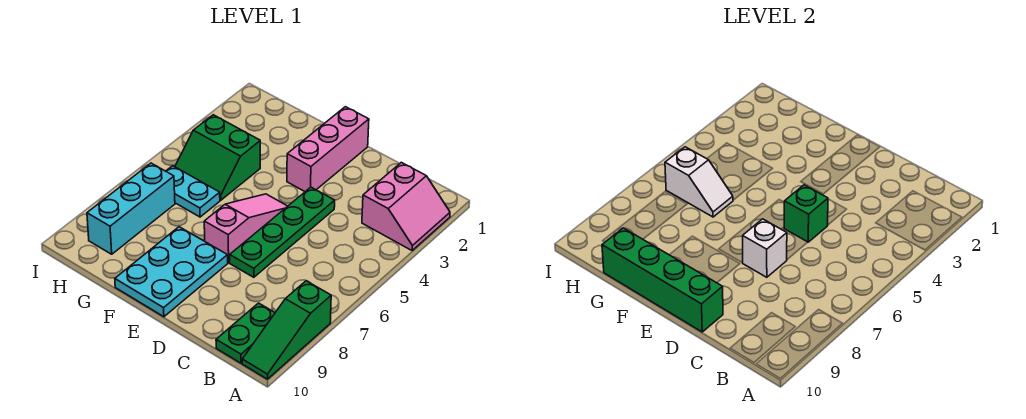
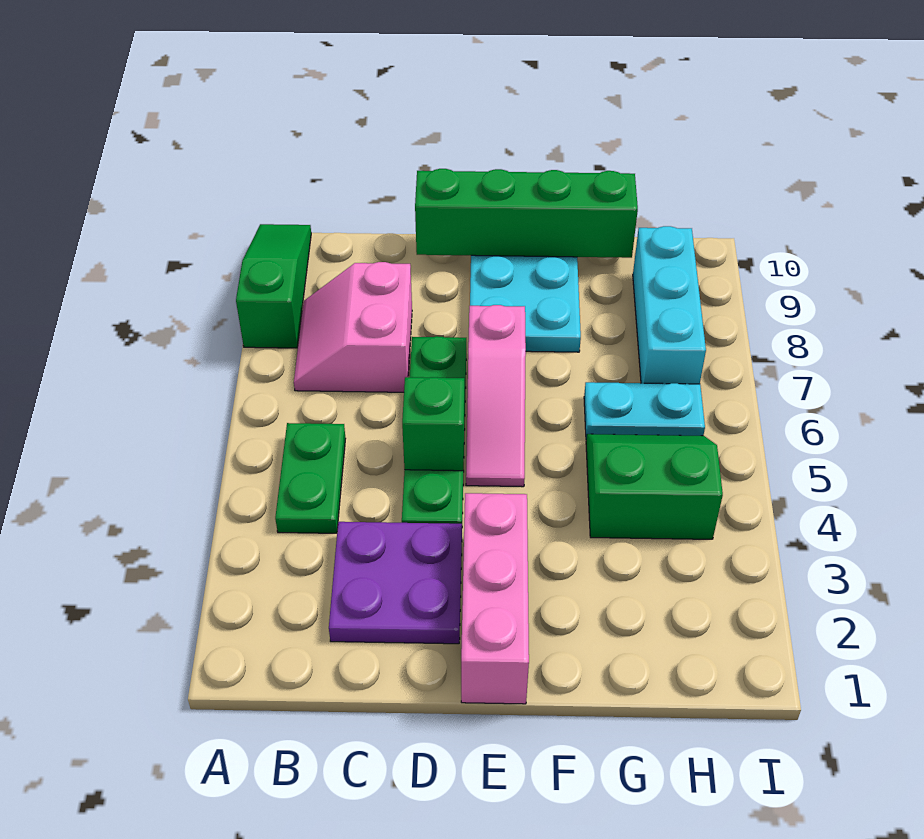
pink slope A2:B3 level 1 top B -> pink slope B7:C8 level 1 top C
green plate B9:B10 level 1 -> green plate B4:B5 level 1
none -> purple plate C2:D3 level 1
white brick D7 level 2 -> none
white slope G6:H6 level 2 top H -> none

